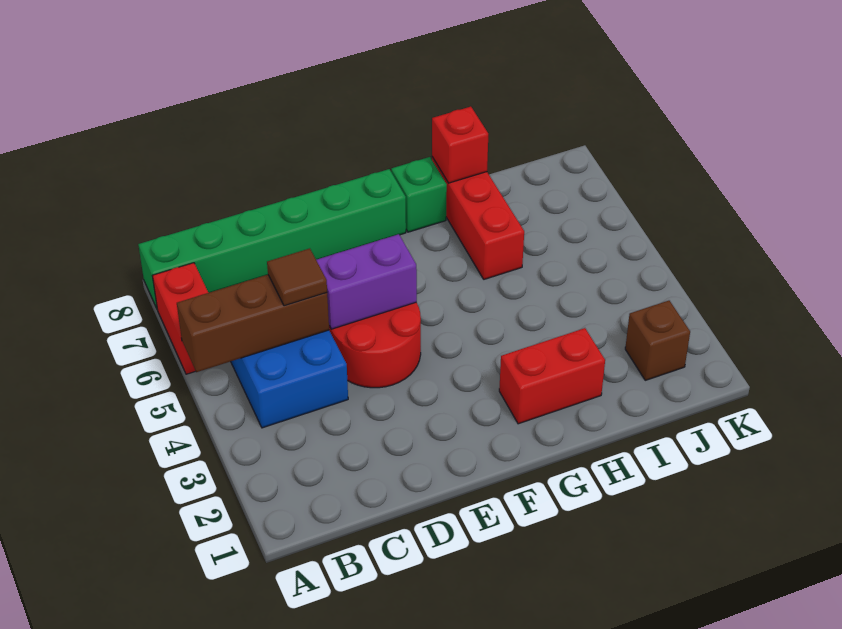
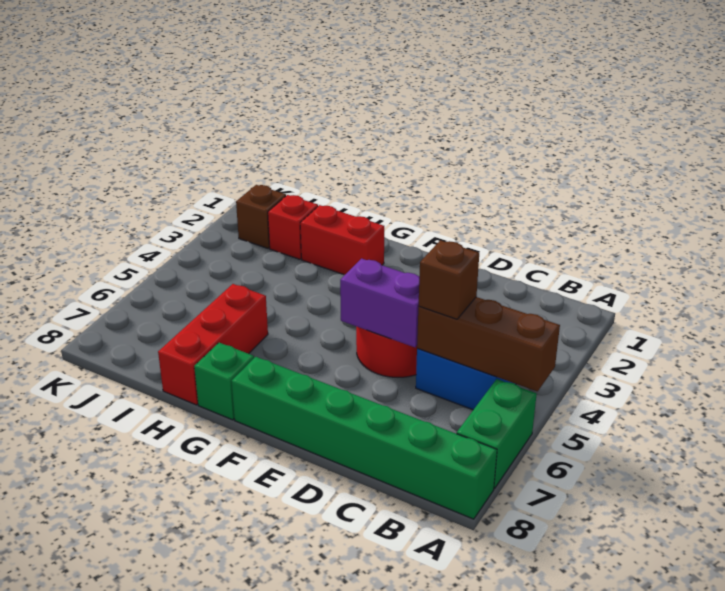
red brick A6:A7 level 1 -> green brick A6:A7 level 1
brown tile C5 level 3 -> brown brick C5 level 3
red brick H8 level 2 -> red brick I2 level 1

